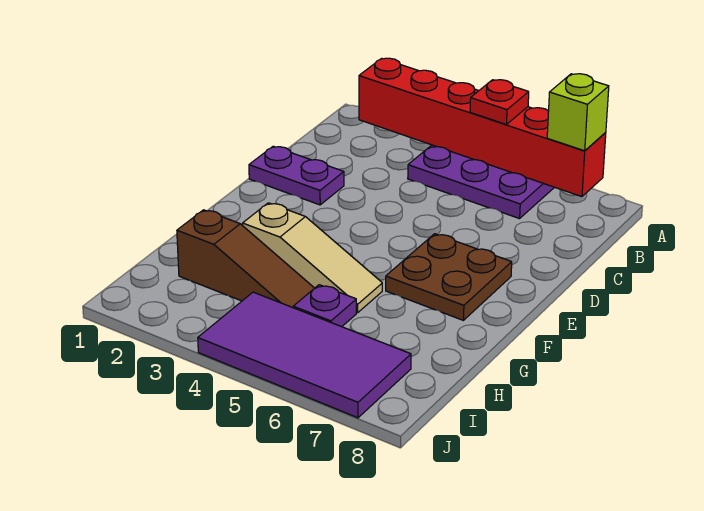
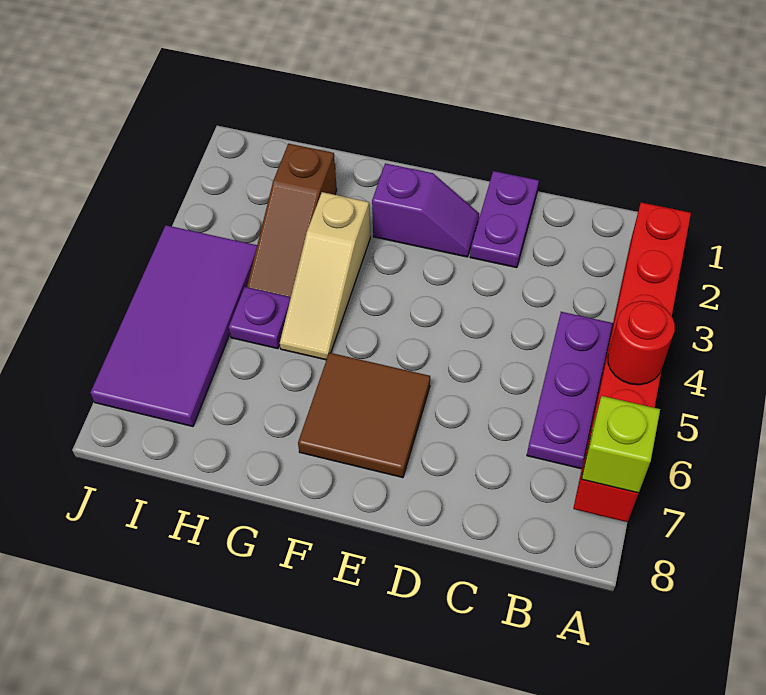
red plate A5 level 3 -> red round brick A5 level 3
none -> purple slope E2:F2 level 1 top F
brown plate E6:F7 level 1 -> brown tile E6:F7 level 1

